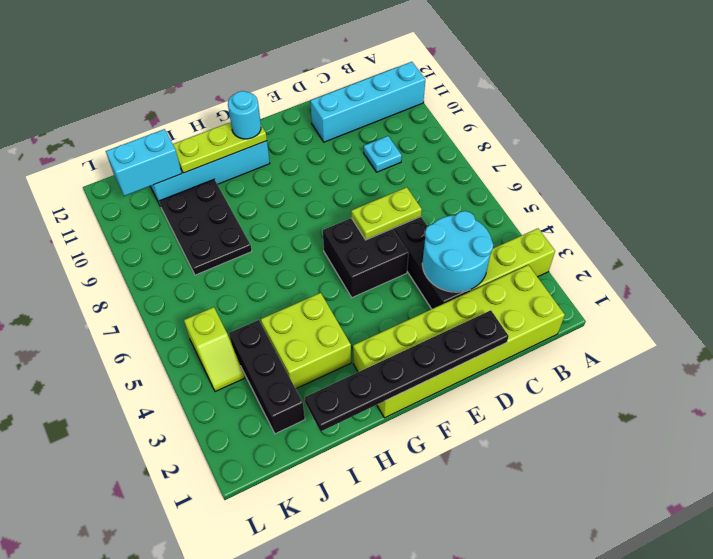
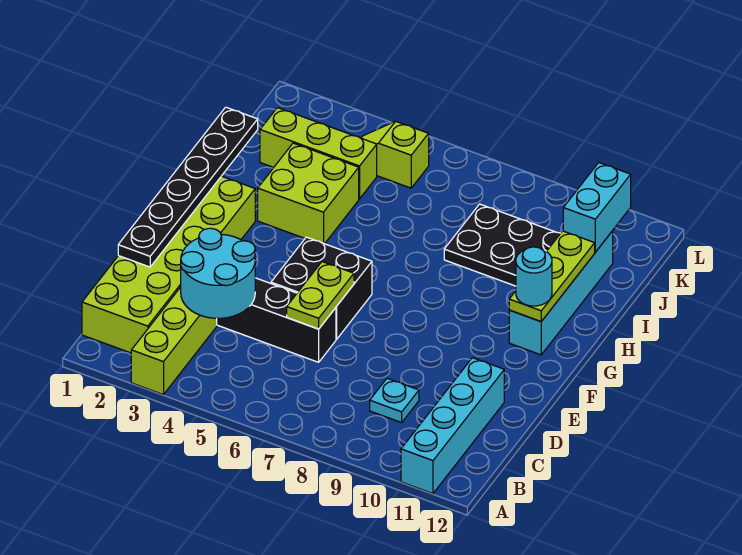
black brick J2:J4 level 1 -> lime brick J2:J4 level 1

